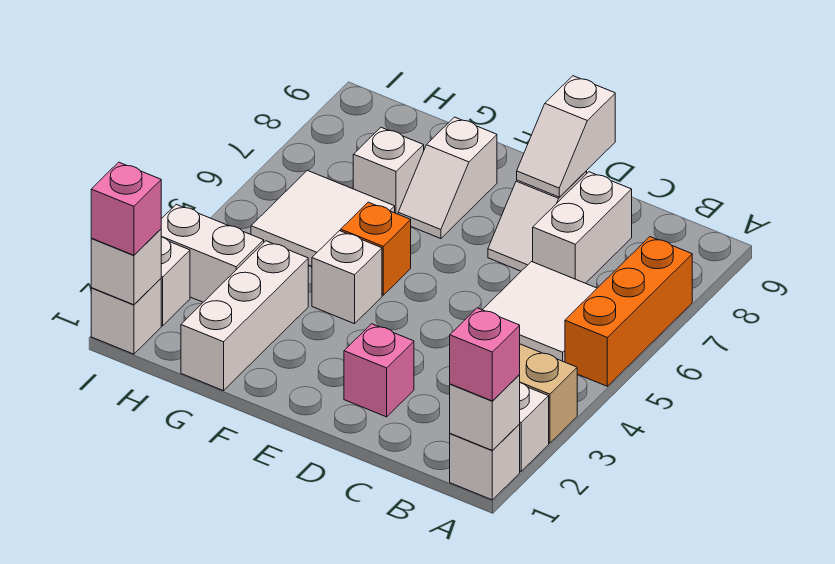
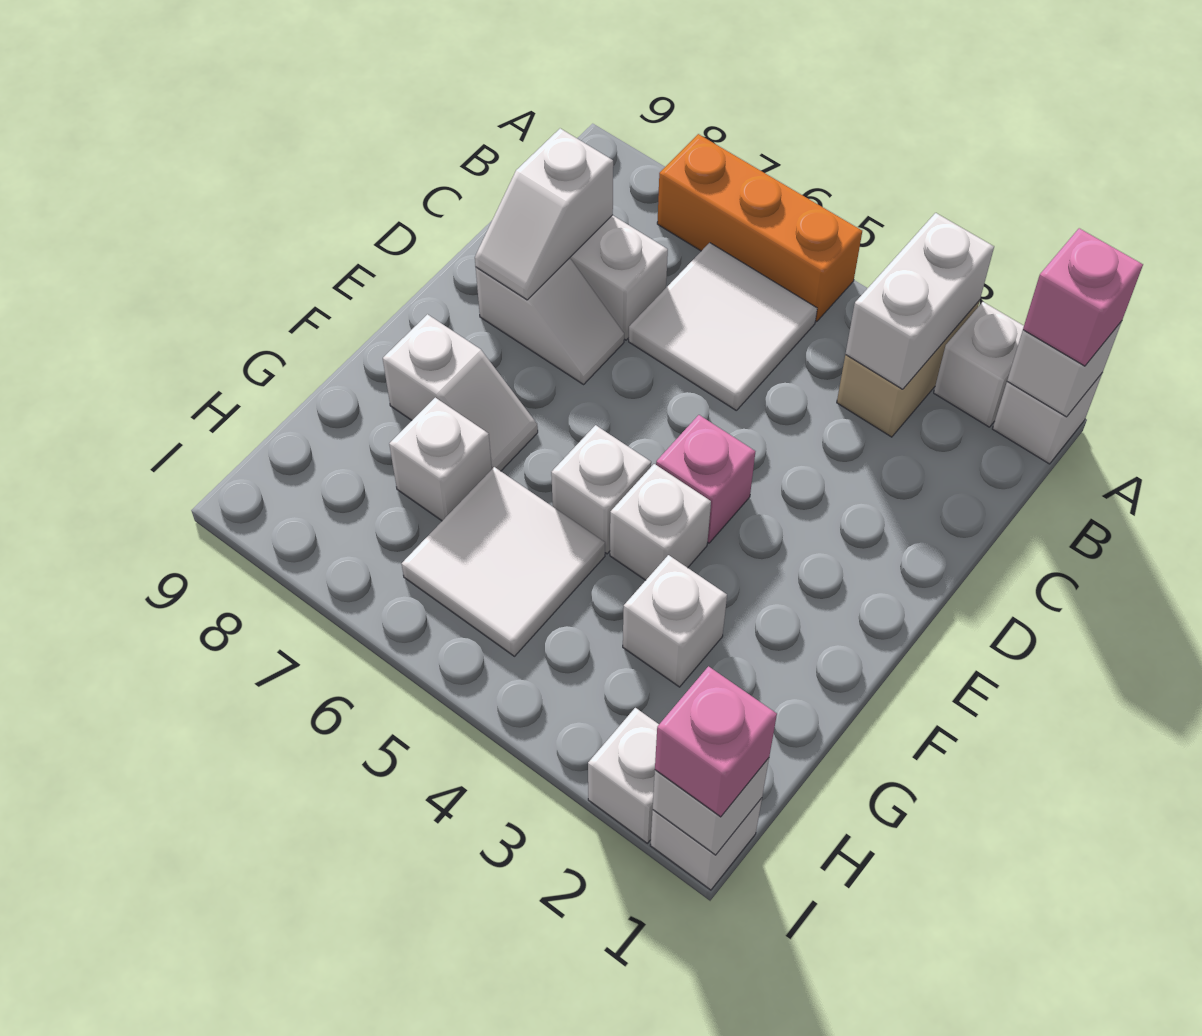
pink brick D2 level 1 -> pink brick E4 level 1
white slope D8:D9 level 2 top 9 -> white slope C8:D8 level 2 top C
orange brick F5 level 1 -> white brick F5 level 1
white brick G1:G3 level 1 -> white brick G3 level 1
white brick H3:I3 level 1 -> white brick A3:B3 level 2

